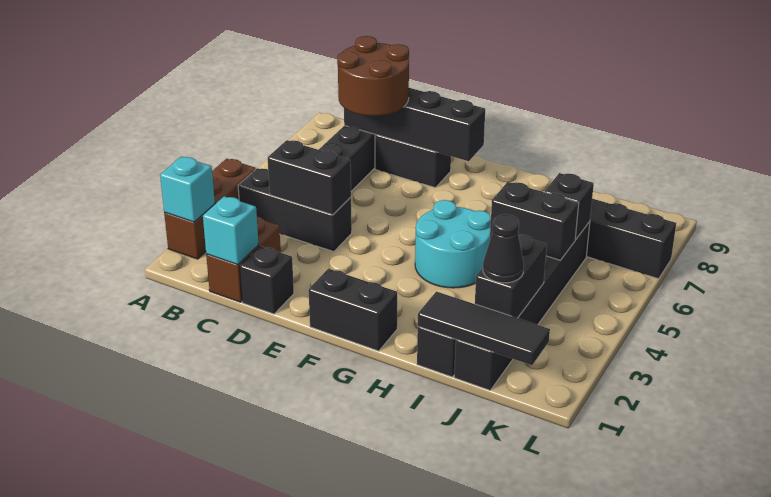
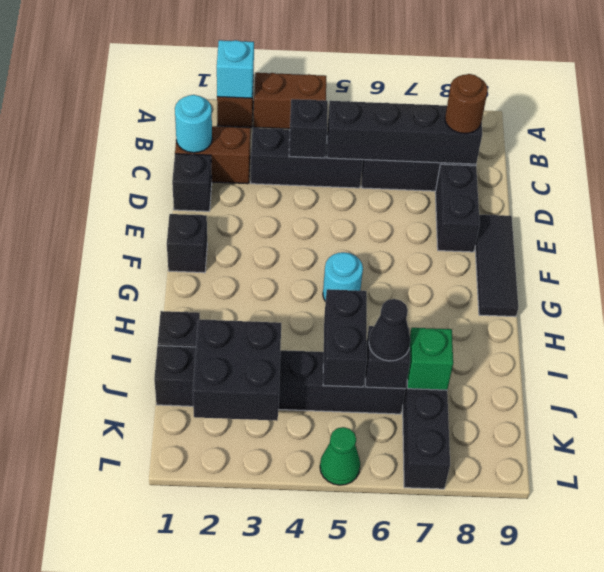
black brick B4:D4 level 1 -> black brick C3:C5 level 1
cyan brick C1 level 2 -> cyan round brick C1 level 2
black brick C4:D4 level 2 -> black brick C4 level 2
brown round brick C7:D8 level 3 -> brown round brick C8 level 3
black brick C8:F8 level 2 -> black brick C5:C8 level 2
black brick F1:G1 level 1 -> black brick F1 level 1
cyan round brick G4:H5 level 1 -> cyan round brick G5 level 1
black tile I1:K1 level 2 -> black tile E9:G9 level 1
black brick J2:J3 level 2 -> black brick J2:K3 level 2
black cone J2 level 3 -> black cone J6 level 3
none -> green brick J7 level 2
none -> green cone L5 level 1

